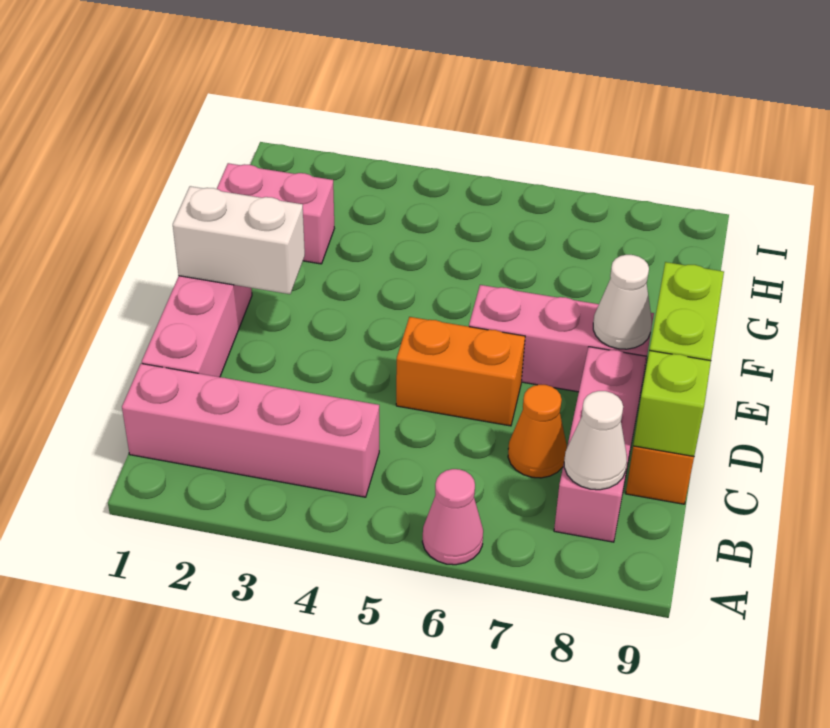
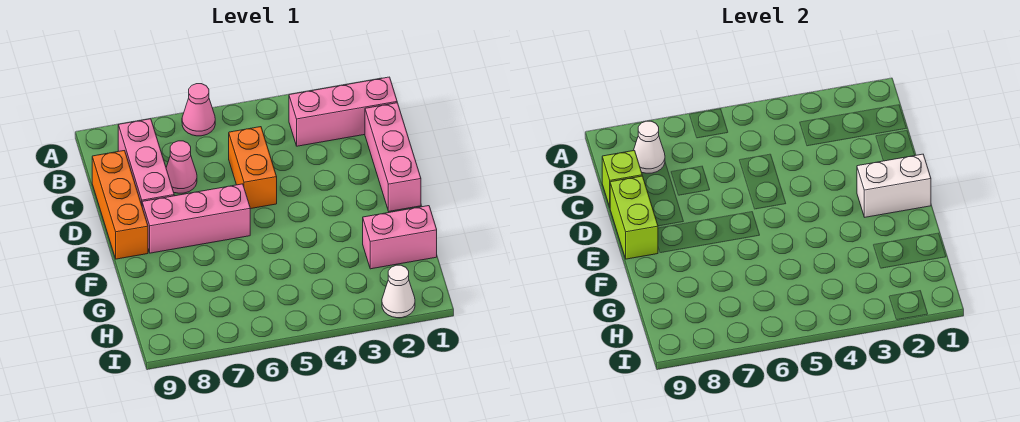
pink brick B1:B4 level 1 -> pink brick B1:B3 level 1
orange cone C7 level 1 -> pink cone C7 level 1
orange brick D5:D6 level 1 -> orange brick C5:D5 level 1
white cone E8 level 2 -> white cone I2 level 1

